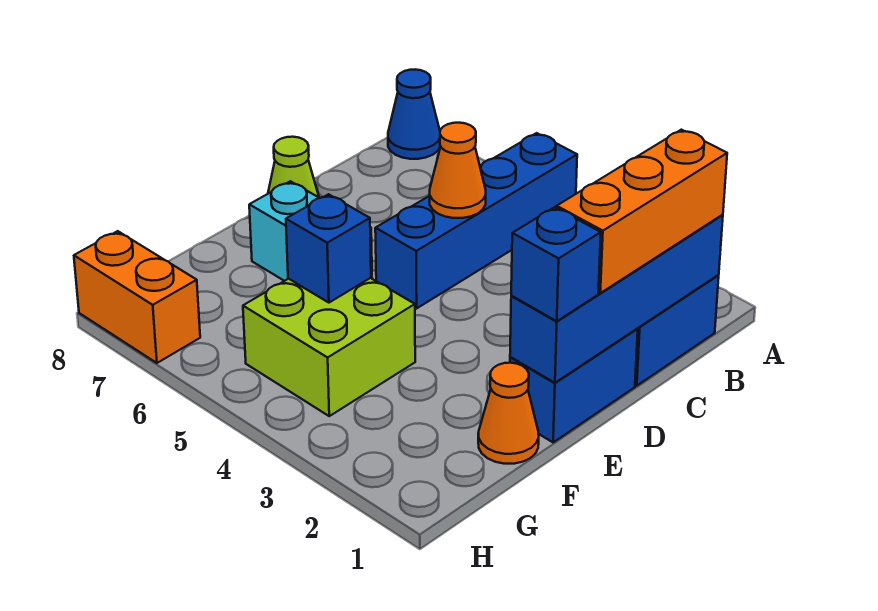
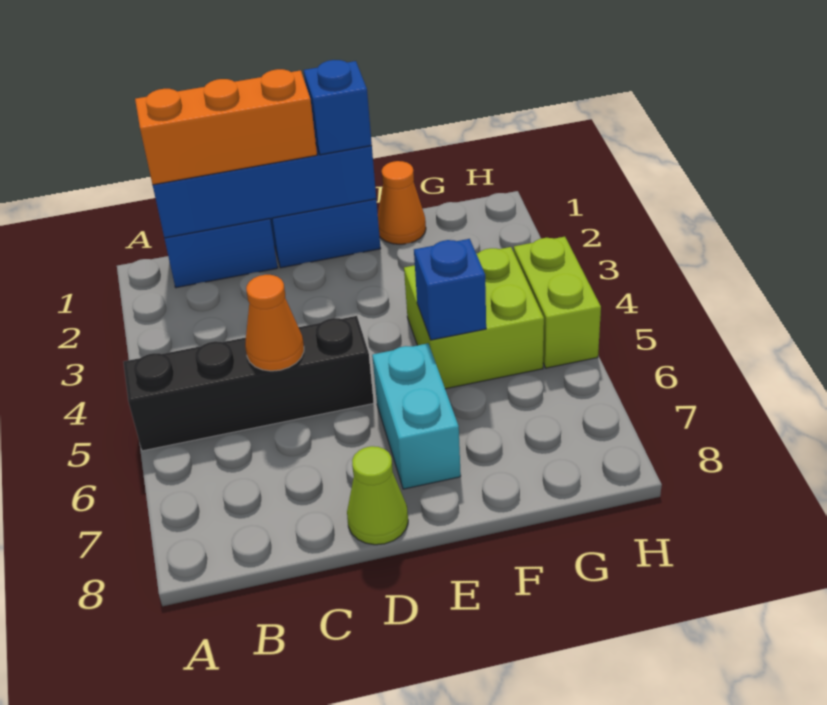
blue brick A5:D5 level 1 -> black brick A5:D5 level 1
blue cone A8 level 1 -> none
none -> lime brick H4:H5 level 1
orange brick H7:H8 level 1 -> none

